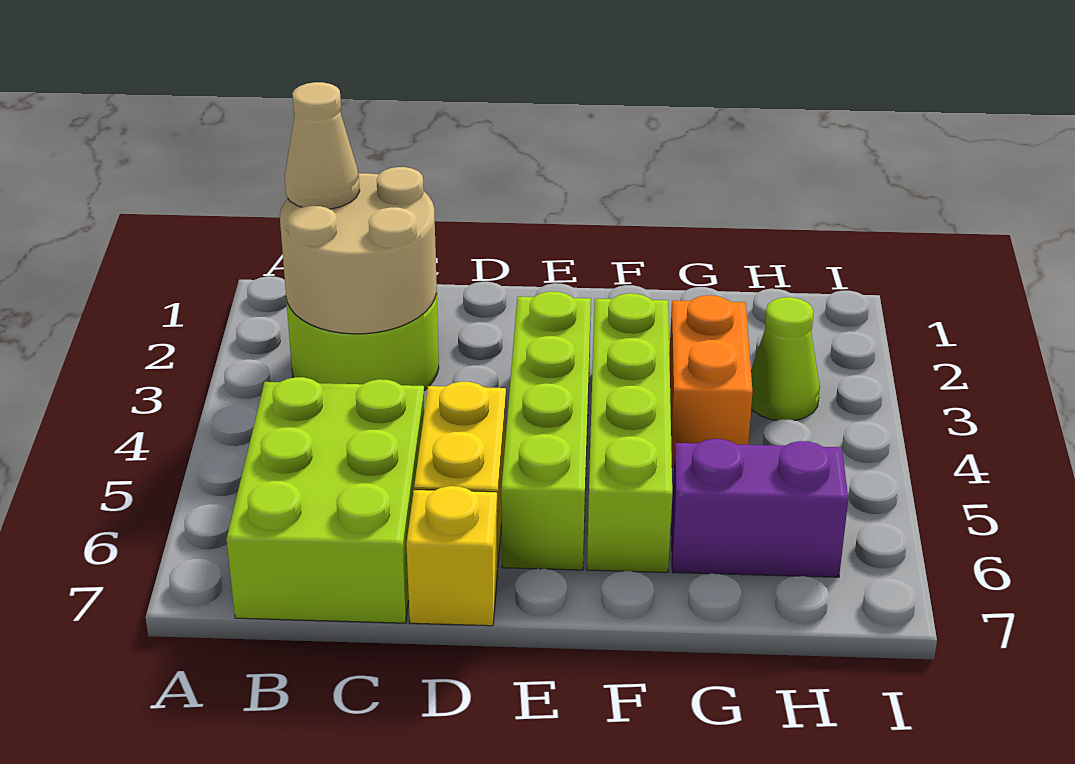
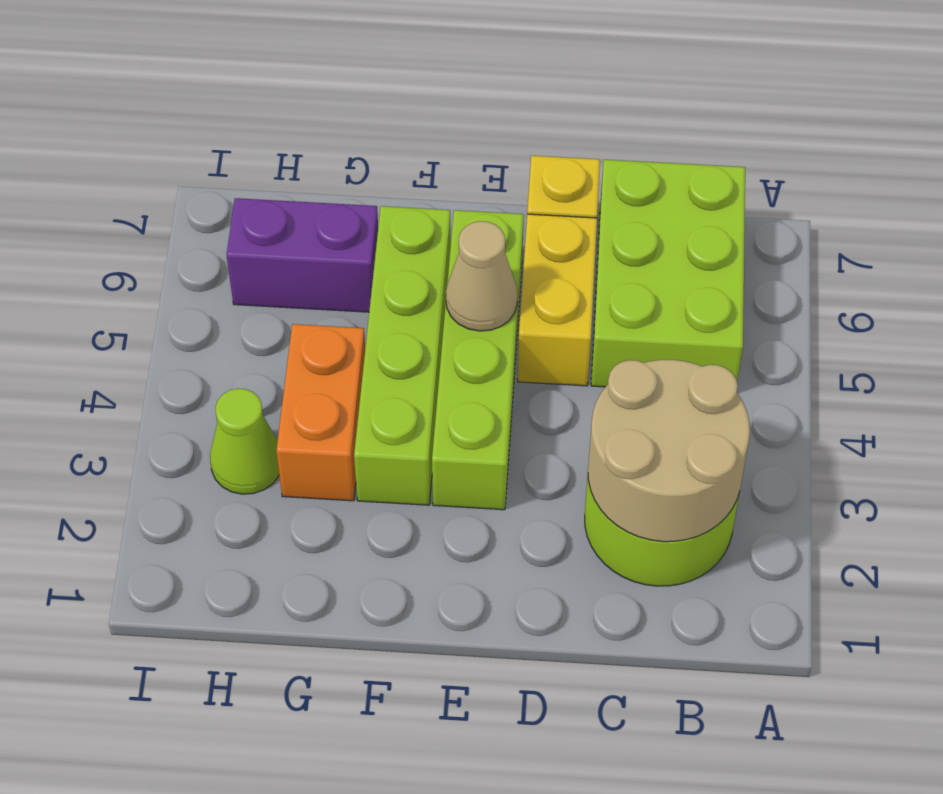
tan cone B2 level 3 -> tan cone E5 level 2

